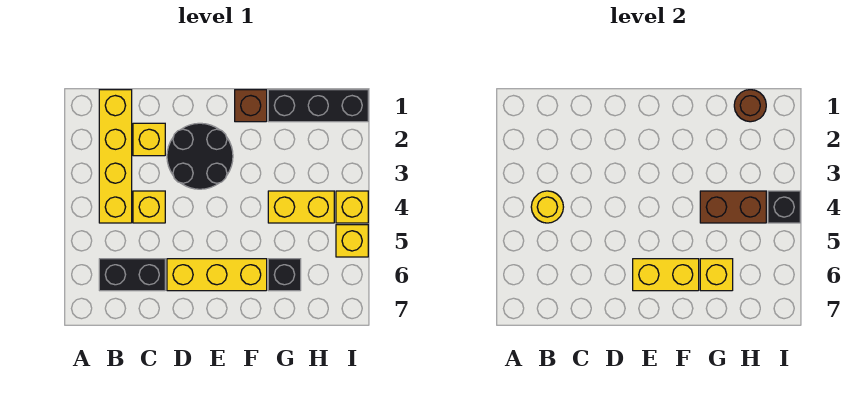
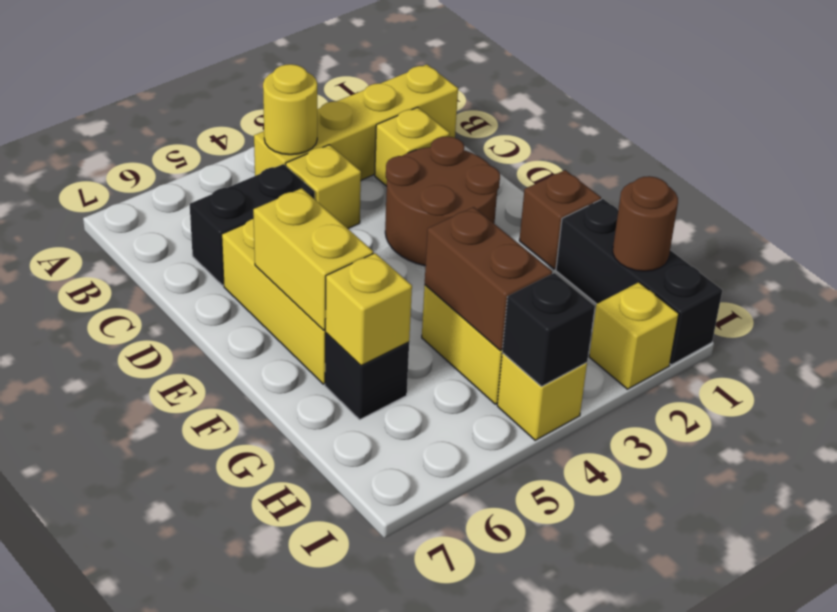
black brick B6:C6 level 1 -> black brick C5:C6 level 1
black round brick D2:E3 level 1 -> brown round brick D2:E3 level 1
yellow brick I5 level 1 -> yellow brick I2 level 1

